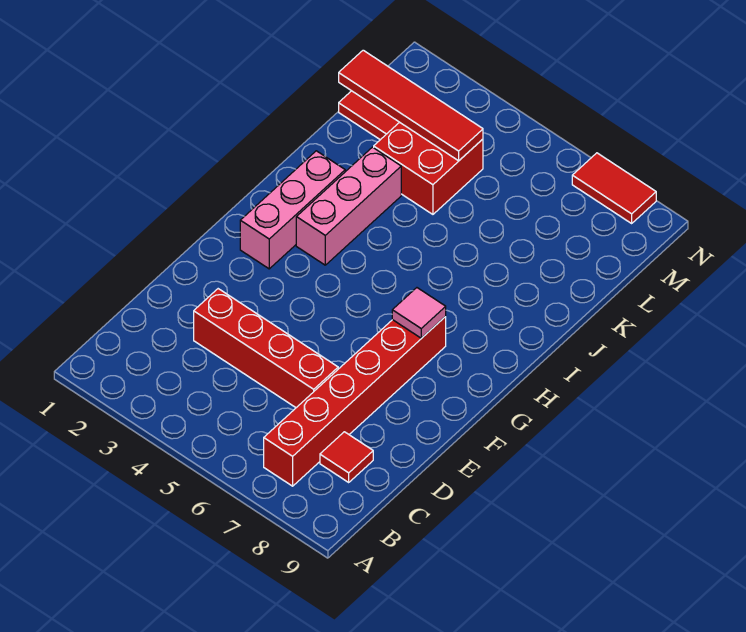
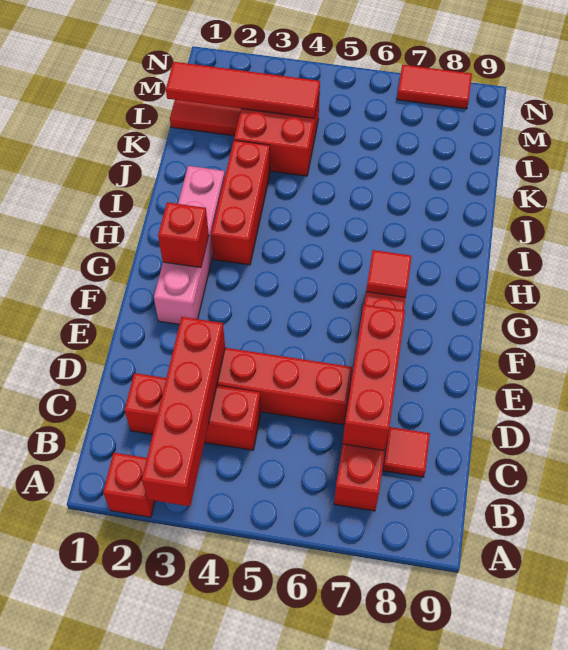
none -> red brick A2 level 1
none -> red brick A3:D3 level 2
none -> red brick C2:C4 level 1
none -> red brick C7:E7 level 2
pink brick G2:I2 level 1 -> pink brick F2:I2 level 1
none -> red brick G2 level 2
pink tile G7 level 2 -> red tile G7 level 2
pink brick H3:J3 level 1 -> red brick H3:J3 level 1

